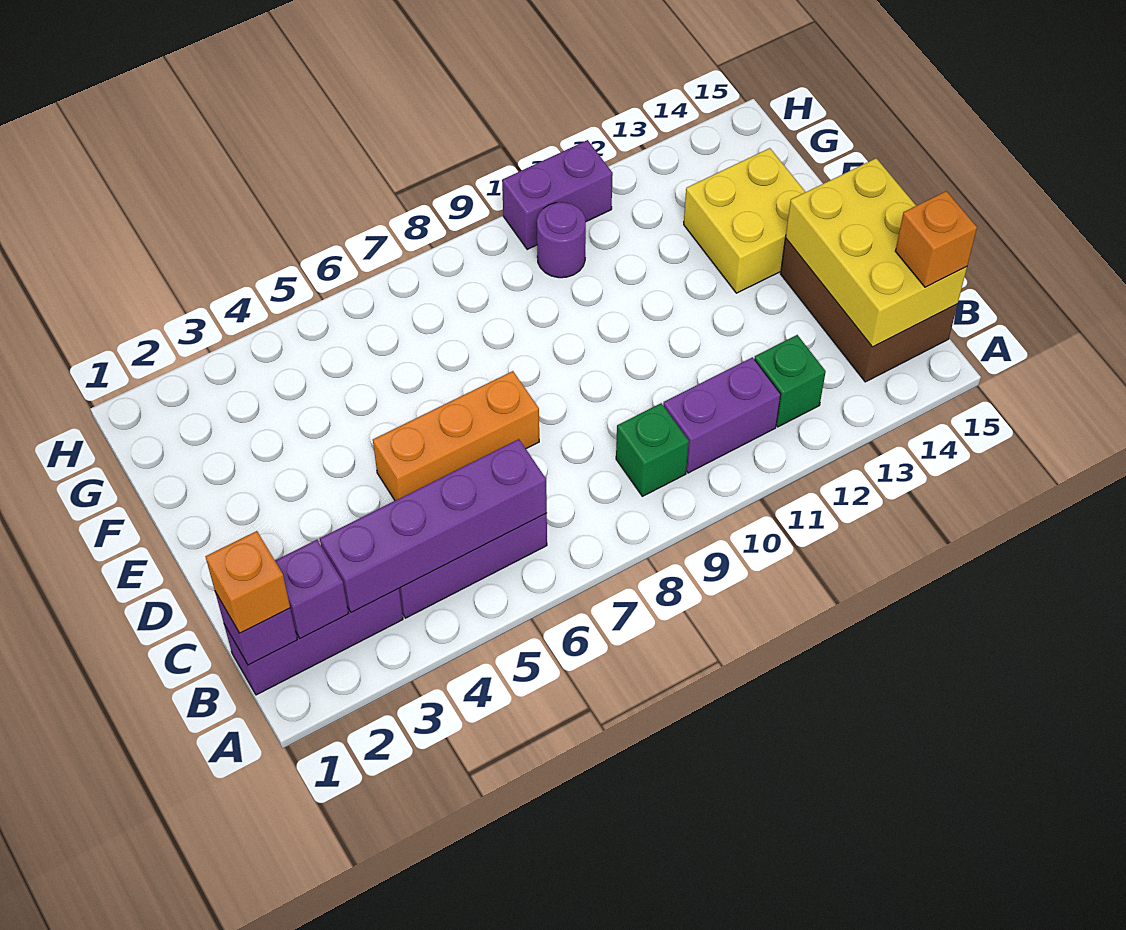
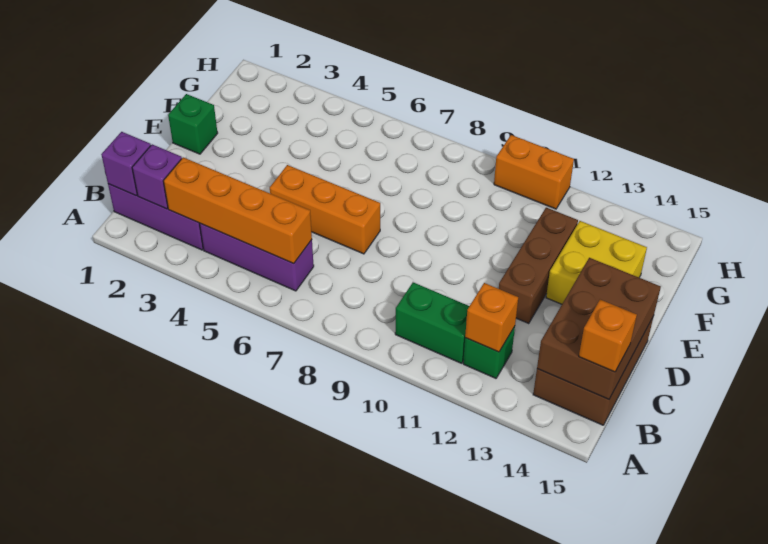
orange brick B1 level 3 -> orange brick B12 level 2
purple brick B3:B6 level 2 -> orange brick B3:B6 level 2
green brick B9 level 1 -> green brick E1 level 1
purple brick B10:B11 level 1 -> green brick B10:B11 level 1
yellow brick B14:D15 level 2 -> brown brick B14:D15 level 2
none -> brown brick D12:F12 level 1
purple round brick G10 level 1 -> none
purple brick H10:H11 level 1 -> orange brick H10:H11 level 1

